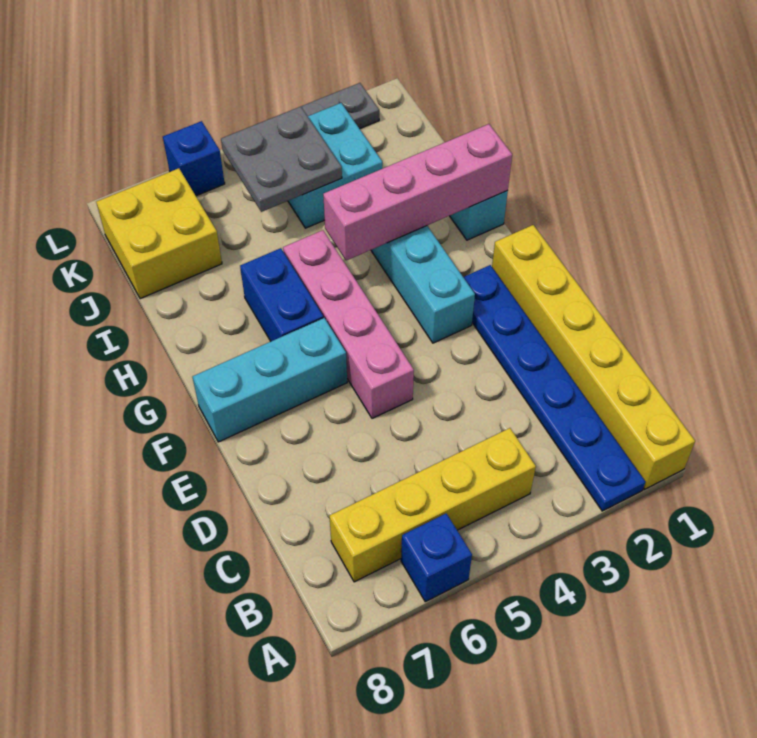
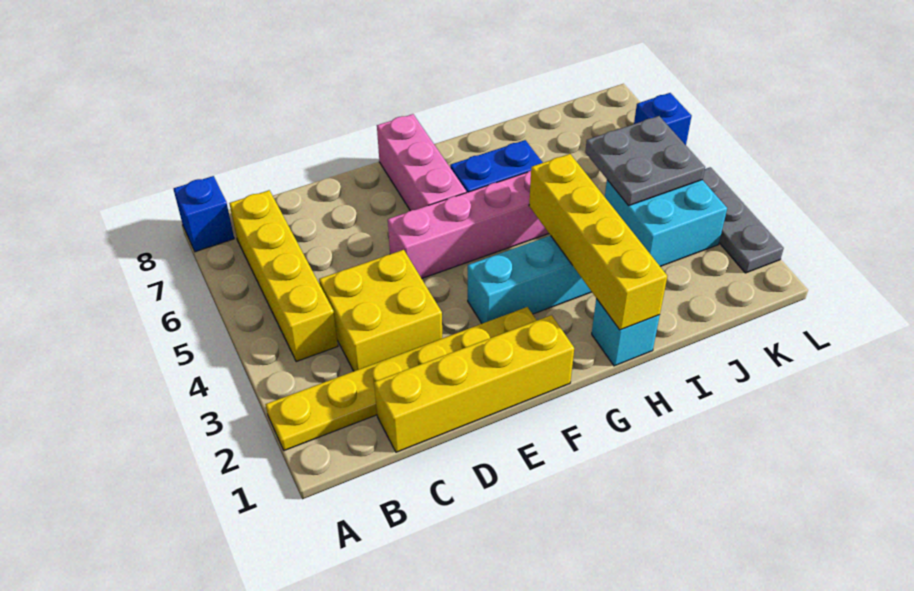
yellow brick A1:F1 level 1 -> yellow brick C1:F1 level 1
blue plate A2:F2 level 1 -> yellow plate A2:F2 level 1
blue brick A6 level 1 -> blue brick A8 level 1
cyan brick F6:F8 level 1 -> pink brick F6:F8 level 1
pink brick H1:H4 level 2 -> yellow brick H1:H4 level 2
yellow brick J7:K8 level 1 -> yellow brick C3:D4 level 1

